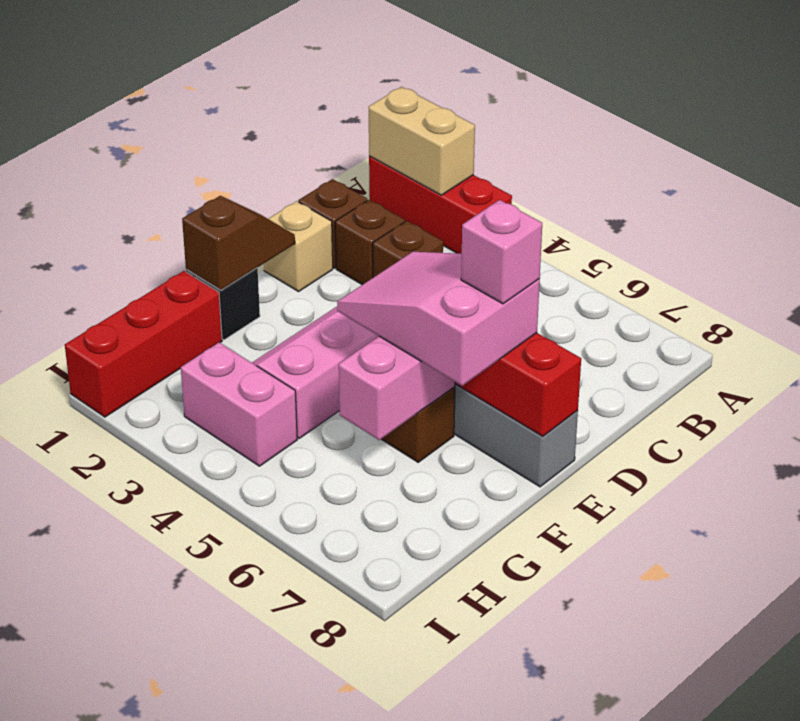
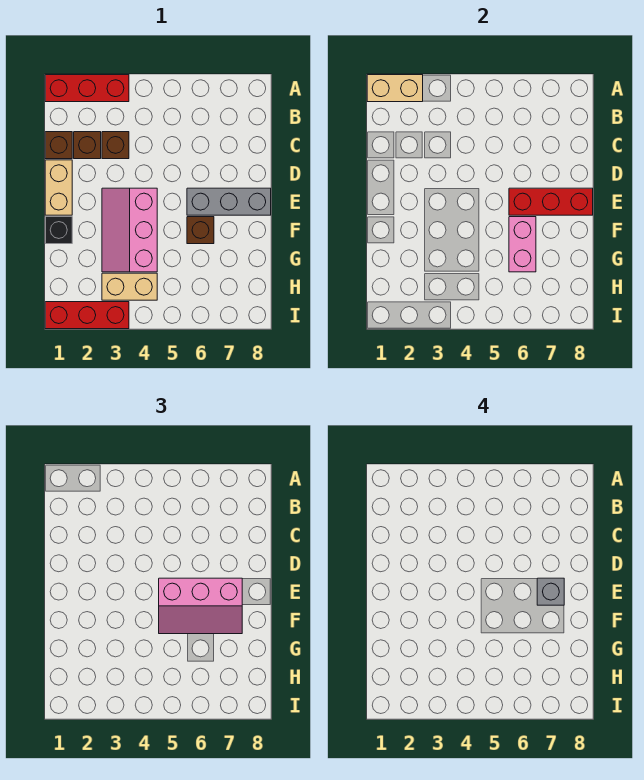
tan brick D1 level 1 -> tan brick D1:E1 level 1
brown slope E1:F1 level 2 top F -> none
pink slope E5:F7 level 3 top 7 -> pink slope E5:F7 level 3 top E
pink brick E7 level 4 -> grey brick E7 level 4
red brick G1:I1 level 1 -> red brick I1:I3 level 1
pink brick H3:H4 level 1 -> tan brick H3:H4 level 1

